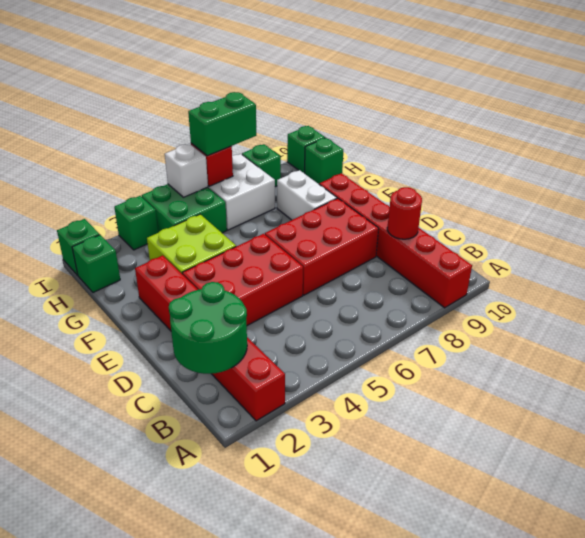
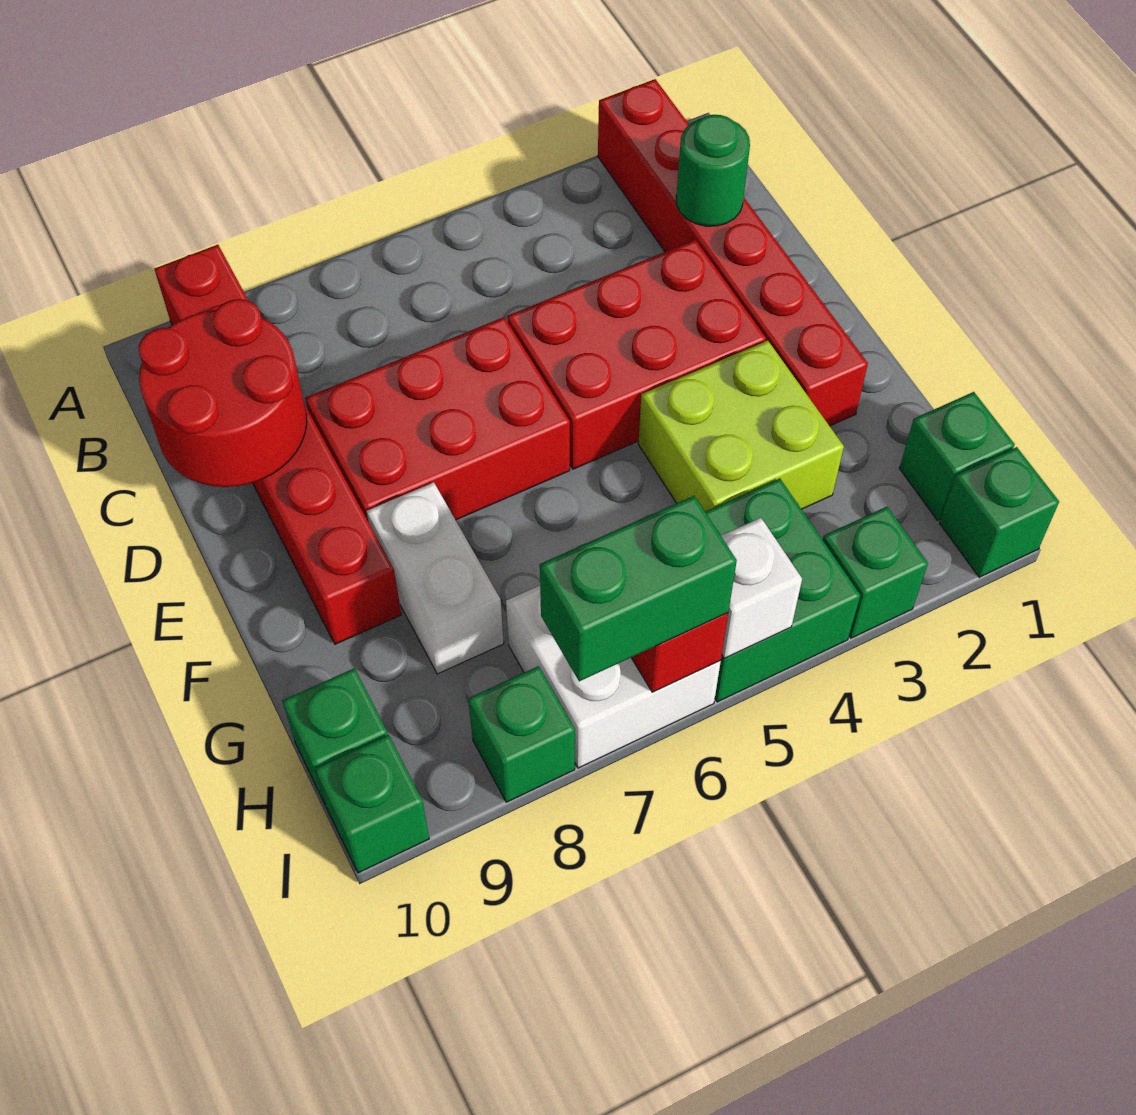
green round brick B1:C2 level 2 -> green round brick C2 level 2
red round brick C9 level 2 -> red round brick C9:D10 level 2

